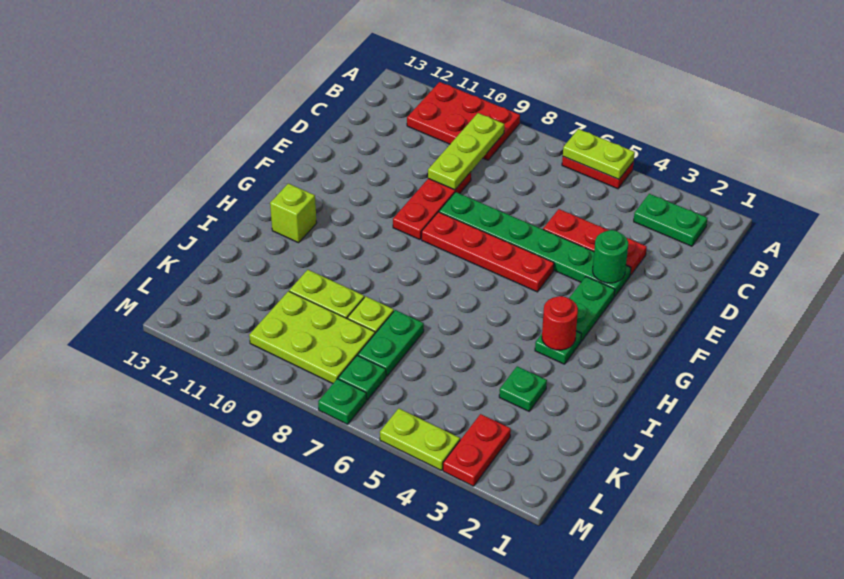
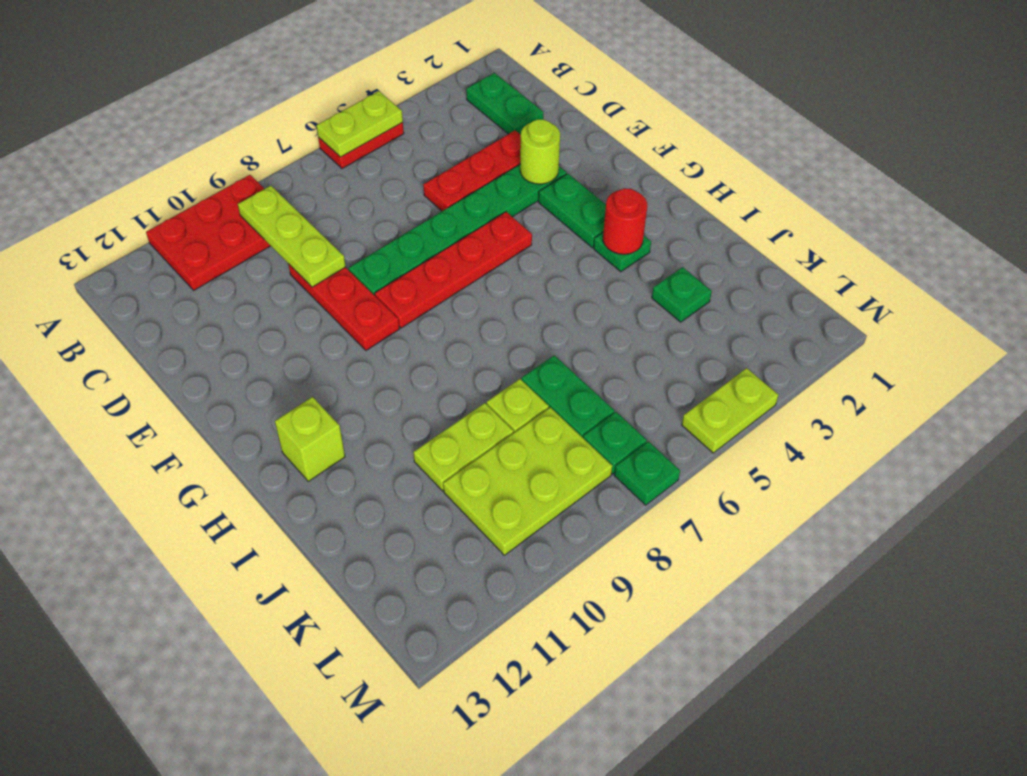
green plate B2:B3 level 1 -> green plate B2:C2 level 1
green round brick E3 level 2 -> lime round brick E3 level 2
red plate L3:M3 level 1 -> none

